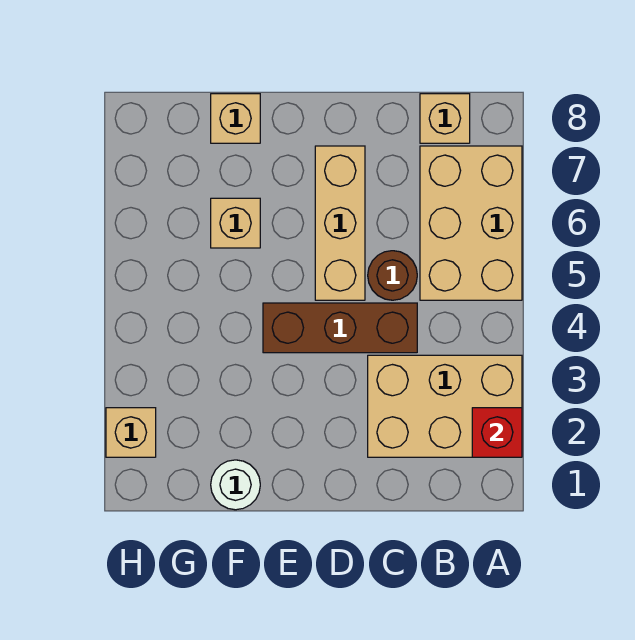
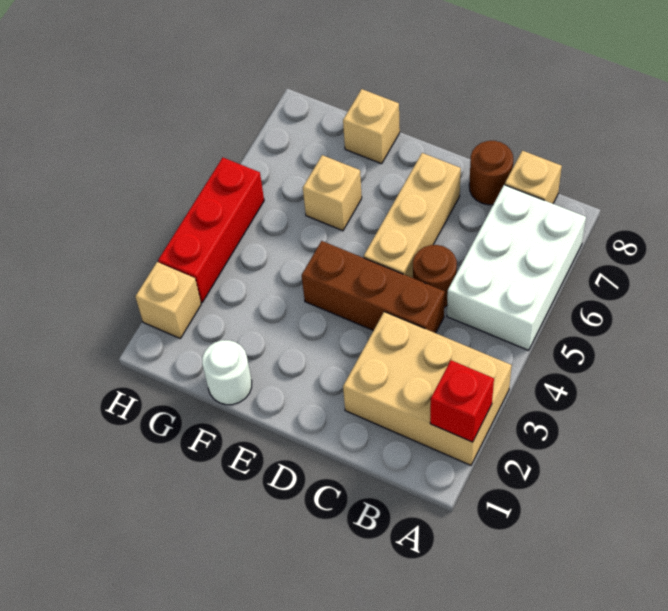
tan brick A5:B7 level 1 -> white brick A5:B7 level 1
none -> brown round brick C8 level 1
none -> red brick H3:H5 level 1

